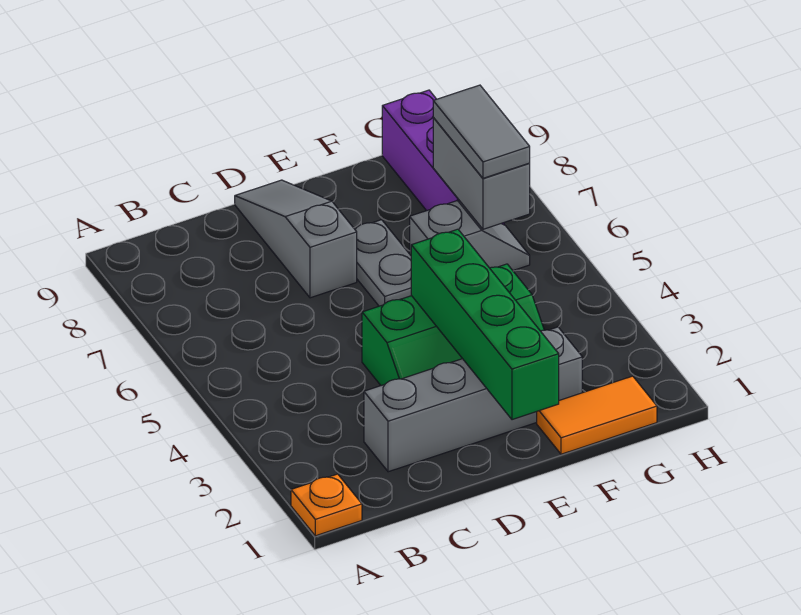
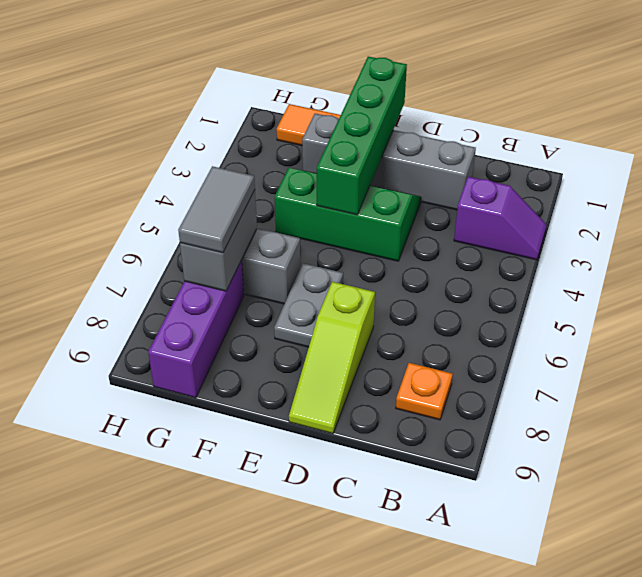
orange plate A1 level 1 -> orange plate B8 level 1
none -> purple slope A3:B3 level 1 top B
grey slope D7:D9 level 1 top 7 -> lime slope D7:D9 level 1 top 7

